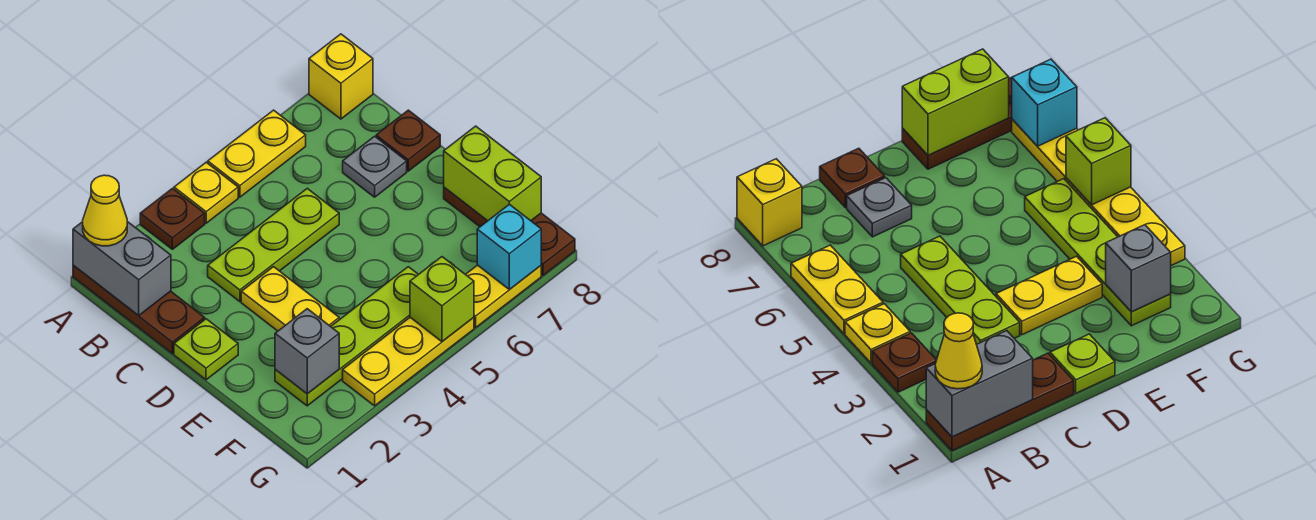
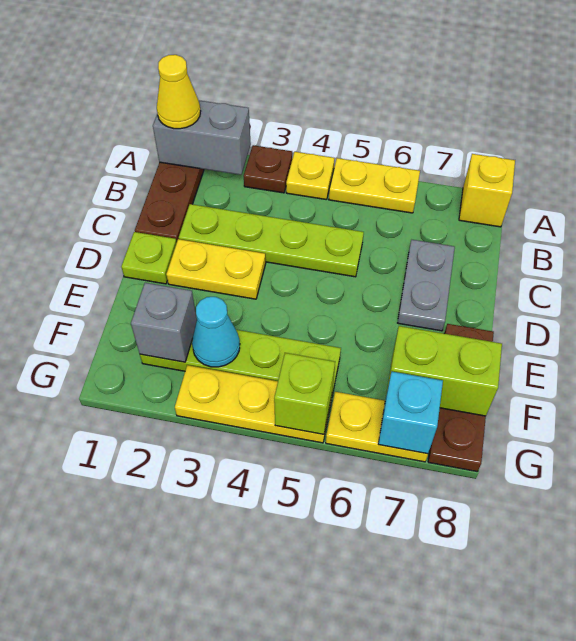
grey brick A1:B1 level 2 -> grey brick A1:A2 level 2
lime plate C3:C5 level 1 -> lime plate C2:C5 level 1
grey plate C7 level 1 -> grey plate C7:D7 level 1
brown plate C8 level 1 -> none
yellow plate D3:E3 level 1 -> yellow plate D2:D3 level 1
lime brick E8:F8 level 2 -> lime brick F7:F8 level 2
none -> cyan cone F3 level 2

